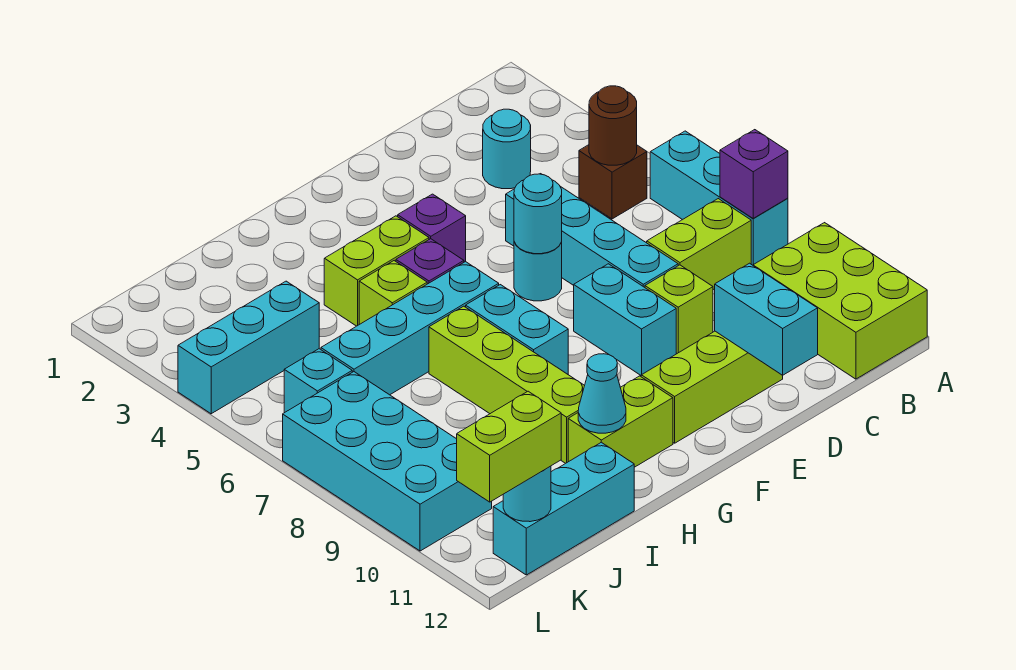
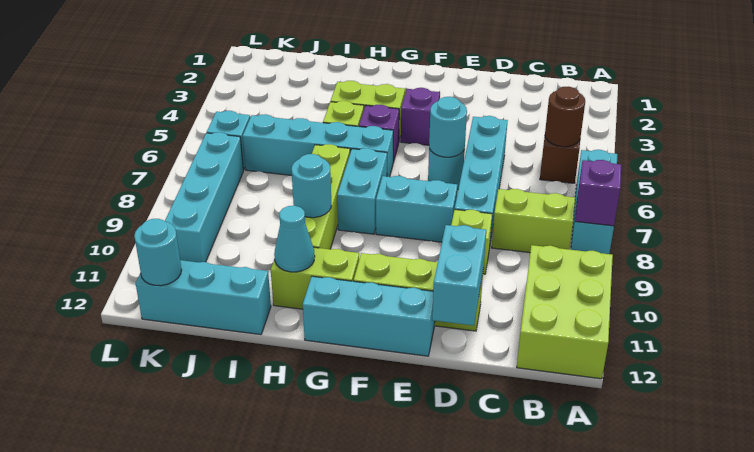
cyan round brick C3 level 1 -> cyan round brick H9 level 2
cyan brick E8:E9 level 1 -> cyan brick E8:F8 level 1
cyan brick J4:L4 level 1 -> cyan brick E12:G12 level 1
cyan brick K7:L10 level 1 -> cyan brick K7:K10 level 1
lime brick K12:L12 level 3 -> none

